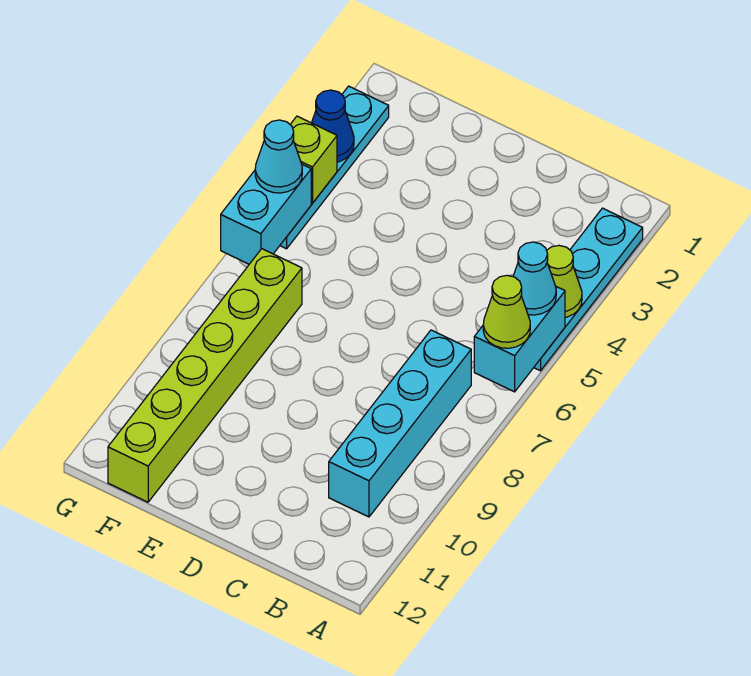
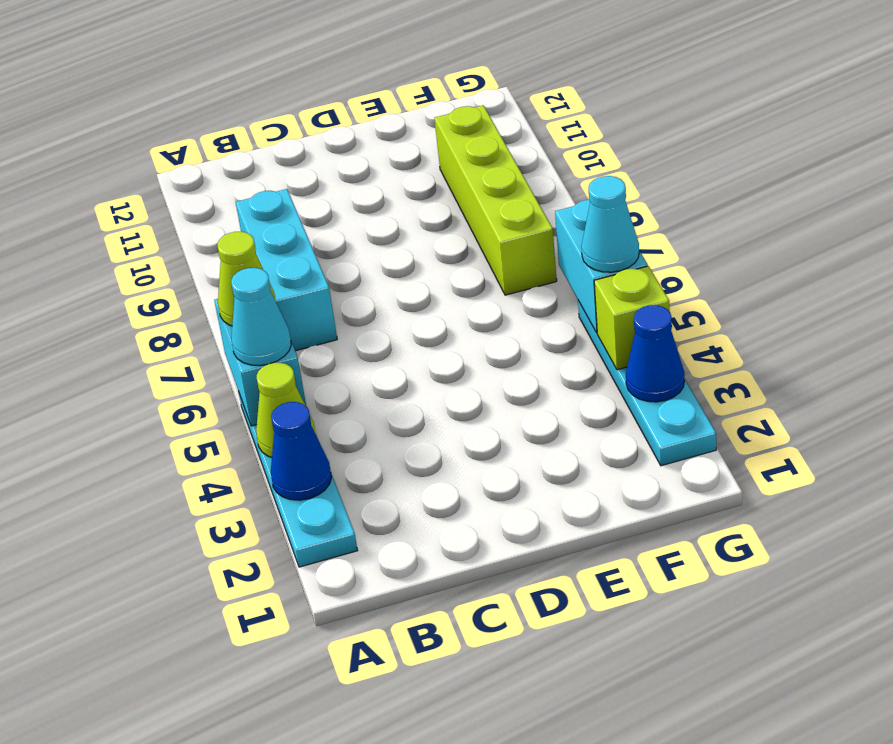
none -> blue cone A3 level 2
cyan brick B7:B10 level 1 -> cyan brick B7:B9 level 1
lime brick F7:F12 level 1 -> lime brick F7:F10 level 1

